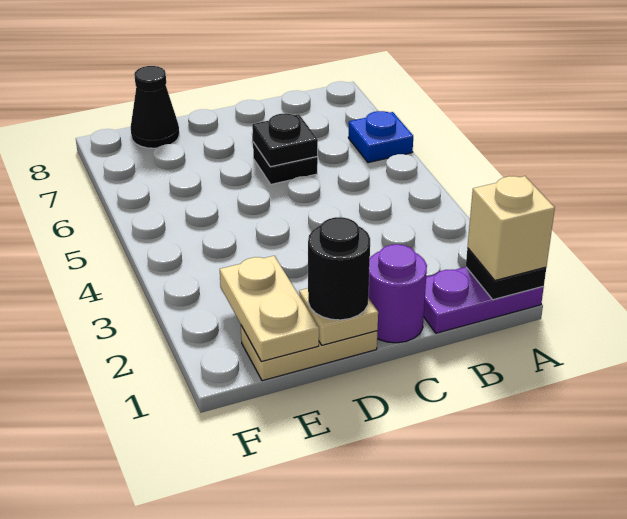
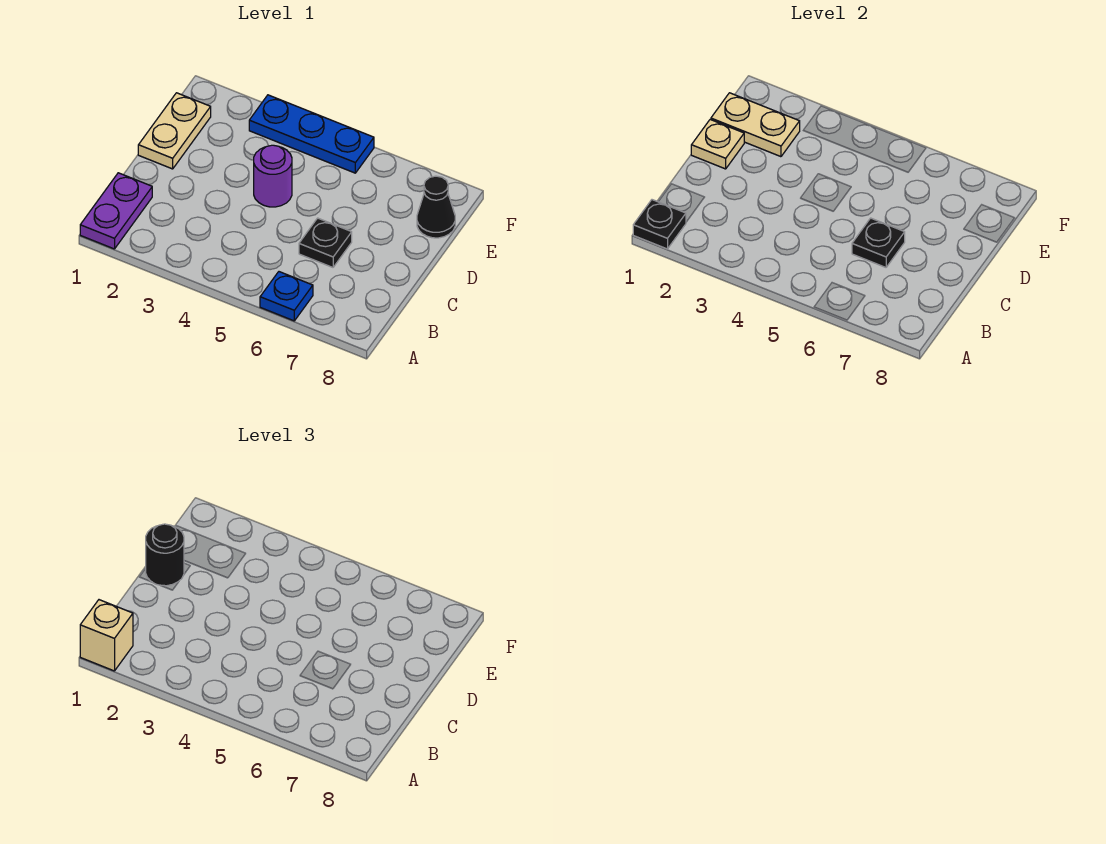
purple round brick C1 level 1 -> purple round brick D4 level 1
none -> blue plate F3:F5 level 1

